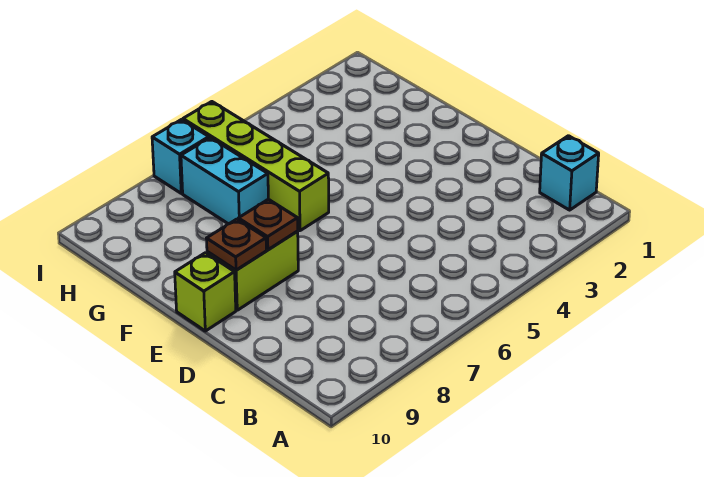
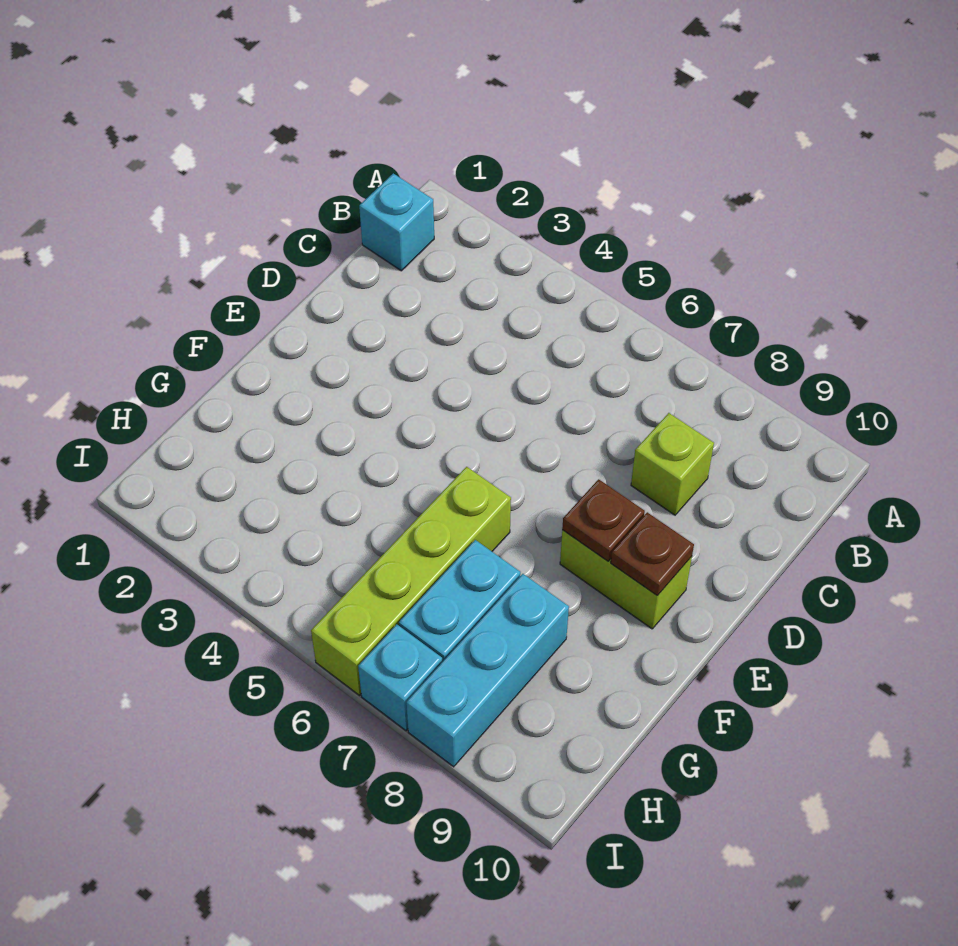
lime brick E10 level 1 -> lime brick C8 level 1
none -> cyan brick G8:I8 level 1

